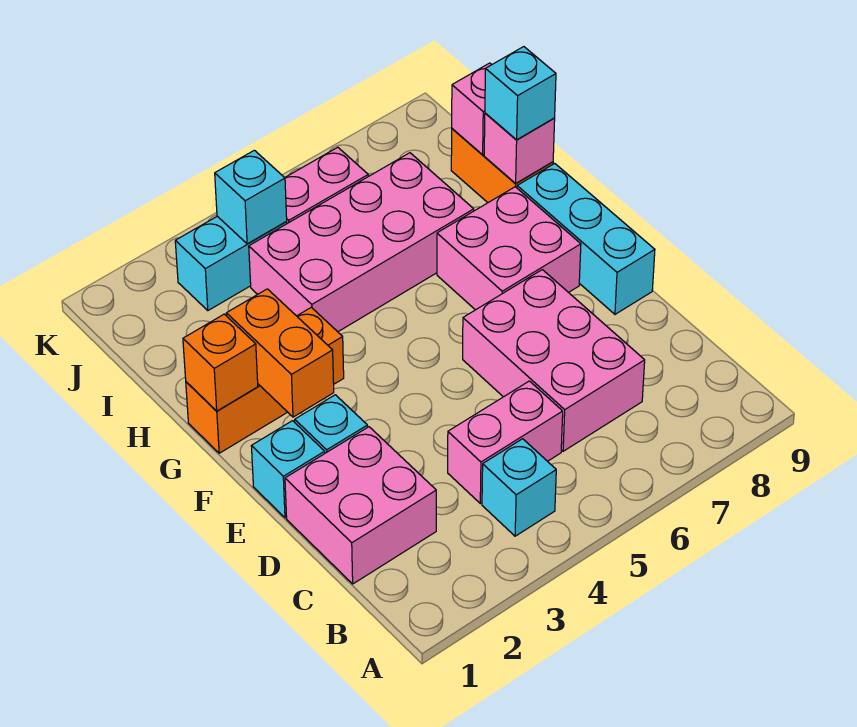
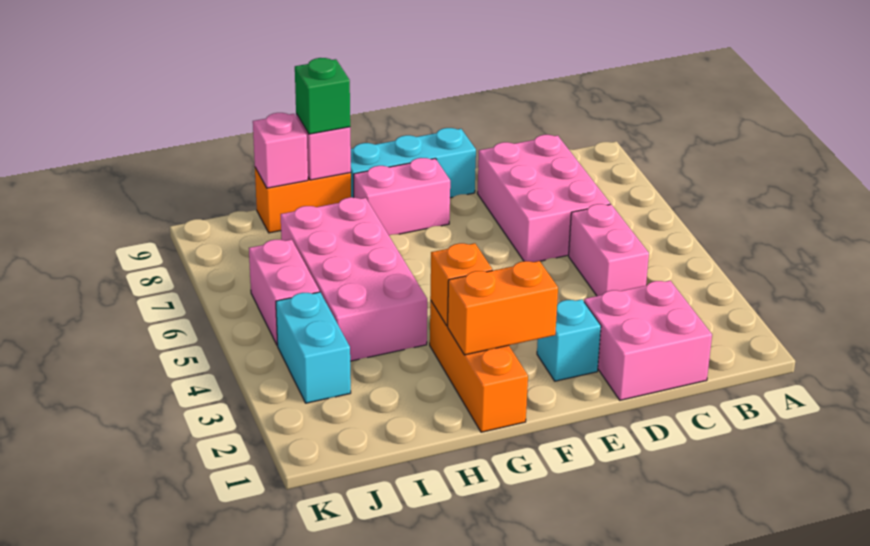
cyan brick B4 level 1 -> none
pink brick C6:E7 level 1 -> pink brick C6:D8 level 1
cyan brick E1 level 1 -> none
pink brick F7:G8 level 1 -> pink brick F8:G8 level 1
orange brick G1 level 2 -> orange brick G3 level 2
cyan brick H9 level 3 -> green brick H9 level 3
cyan brick J4 level 2 -> none

